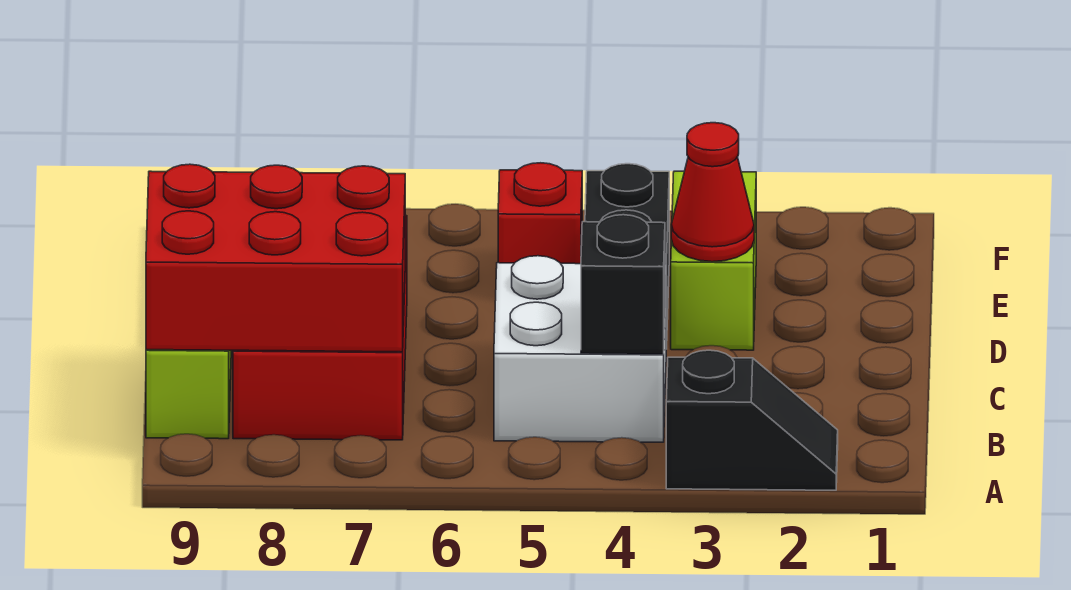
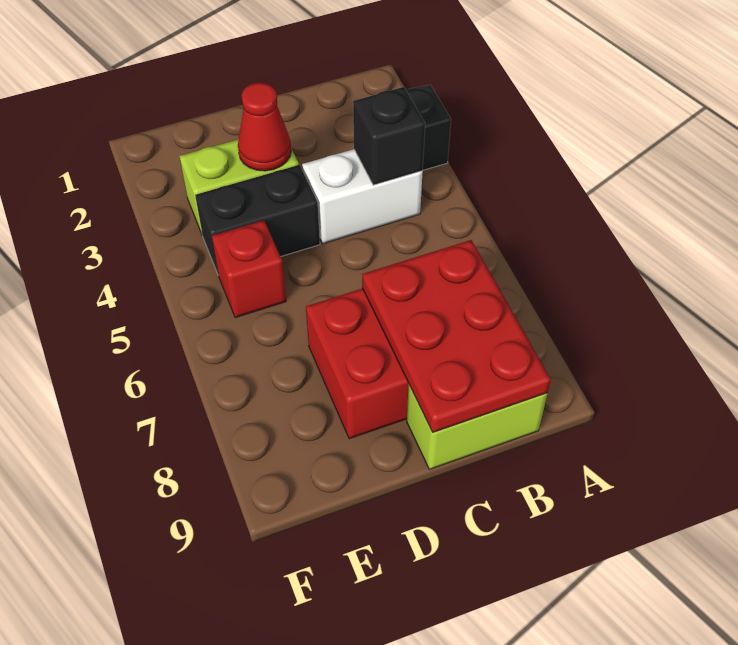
white brick B4:C5 level 1 -> white brick B4:C4 level 1
red brick B7:C9 level 2 -> red plate B7:C9 level 2

